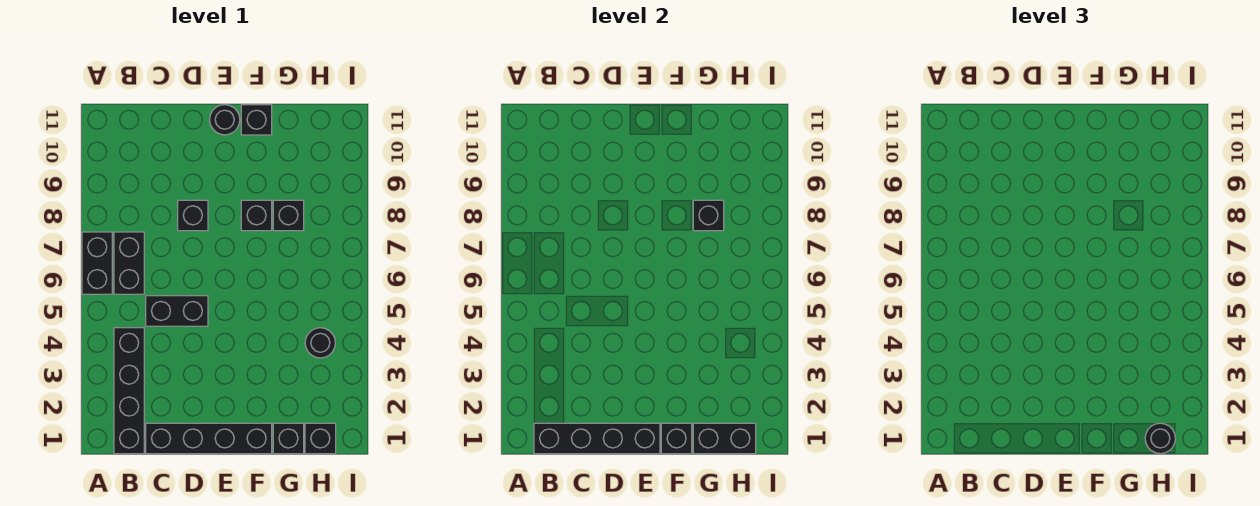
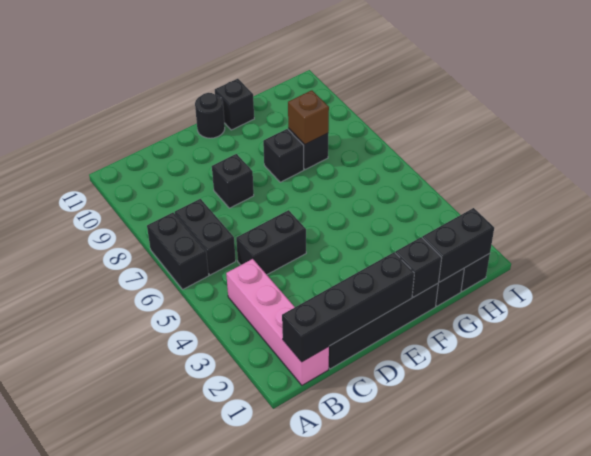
black brick B1:B4 level 1 -> pink brick B1:B4 level 1
black brick G8 level 2 -> brown brick G8 level 2
black round brick H1 level 3 -> none
black round brick H4 level 1 -> none

